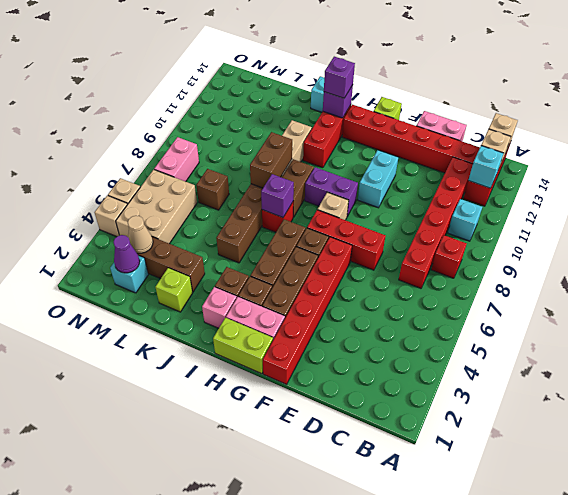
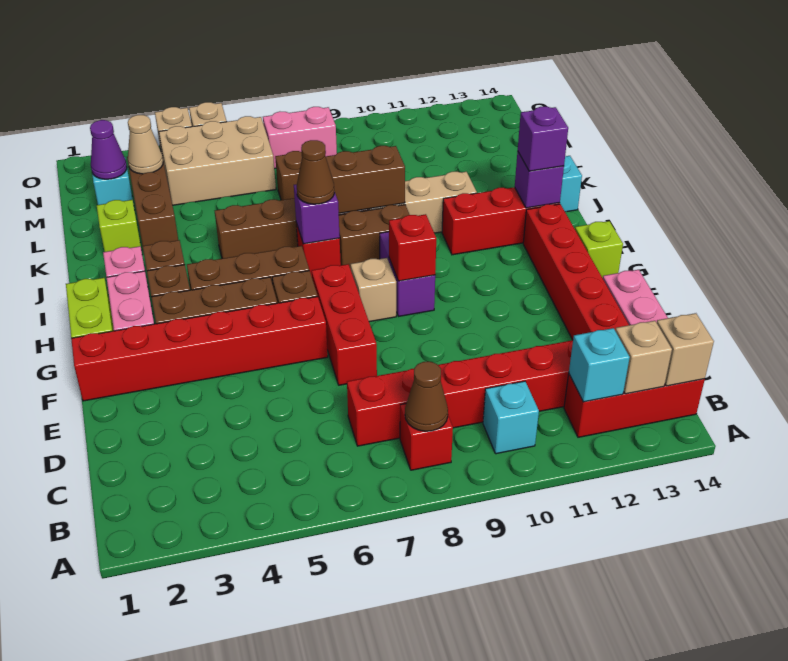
none -> brown cone B8 level 2
cyan brick F10:F11 level 1 -> none
none -> red brick G9 level 2
none -> brown cone I7 level 3

